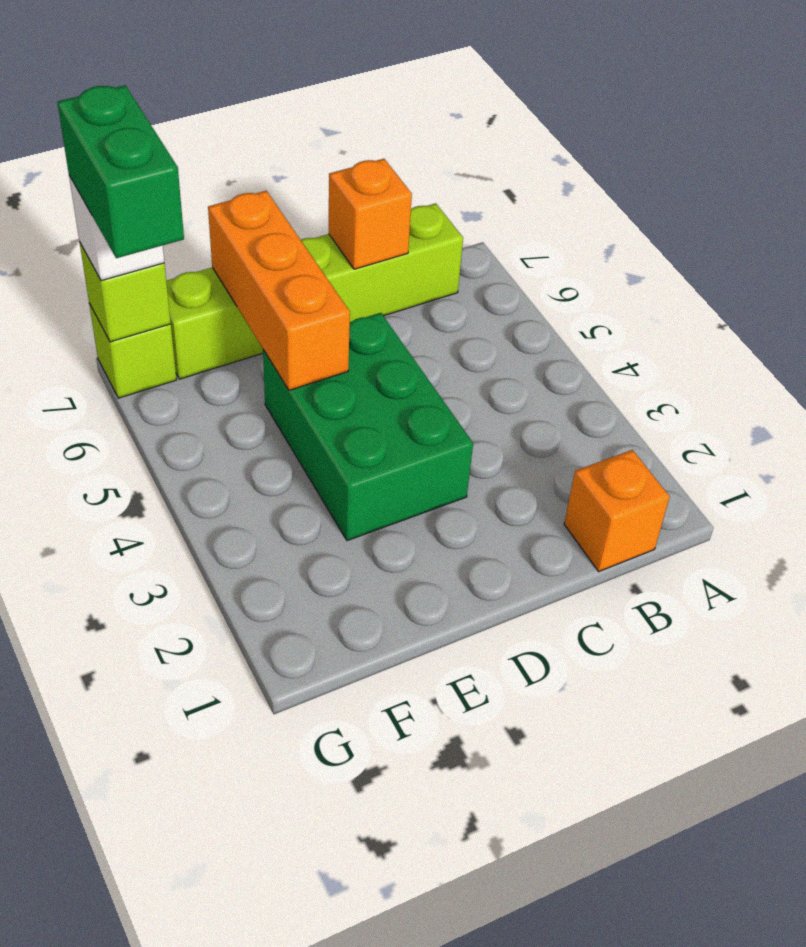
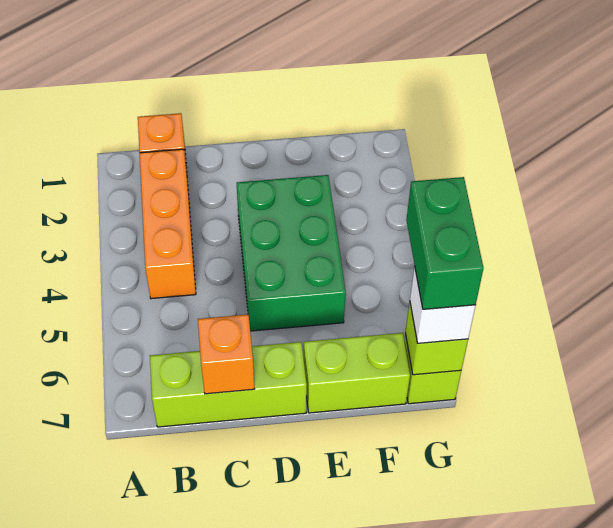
orange brick E5:E7 level 2 -> orange brick B2:B4 level 1

